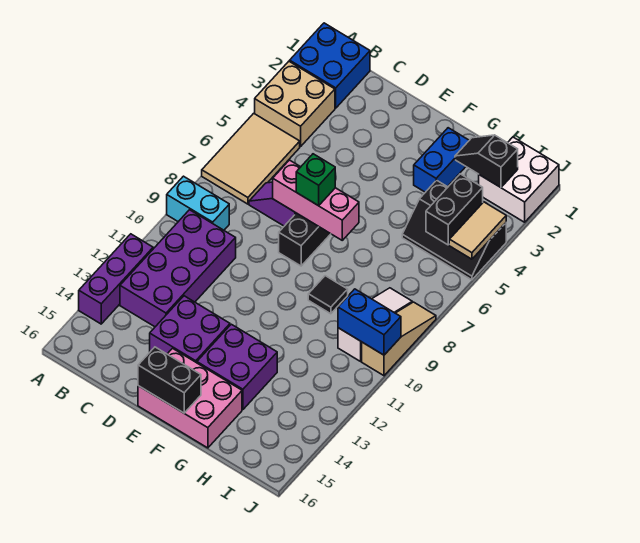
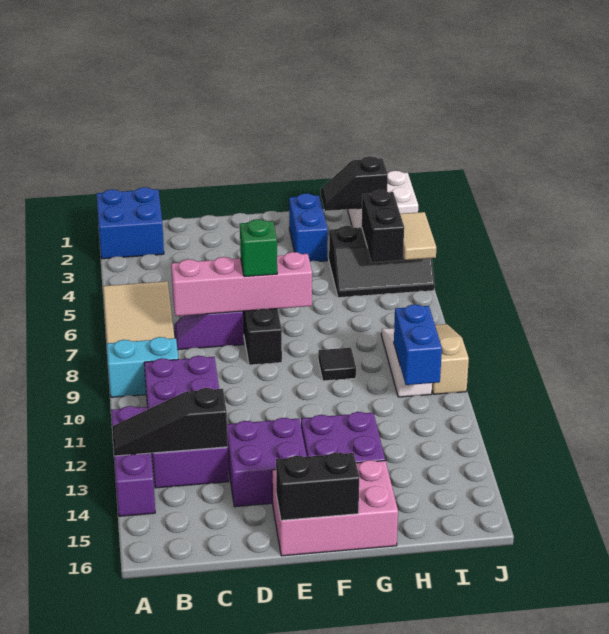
tan brick A3:B4 level 1 -> none
none -> black slope A13:C13 level 2 top C
pink brick D7:F7 level 2 -> pink brick C7:F7 level 2
blue brick I10:J10 level 2 -> blue brick I10:I11 level 2

